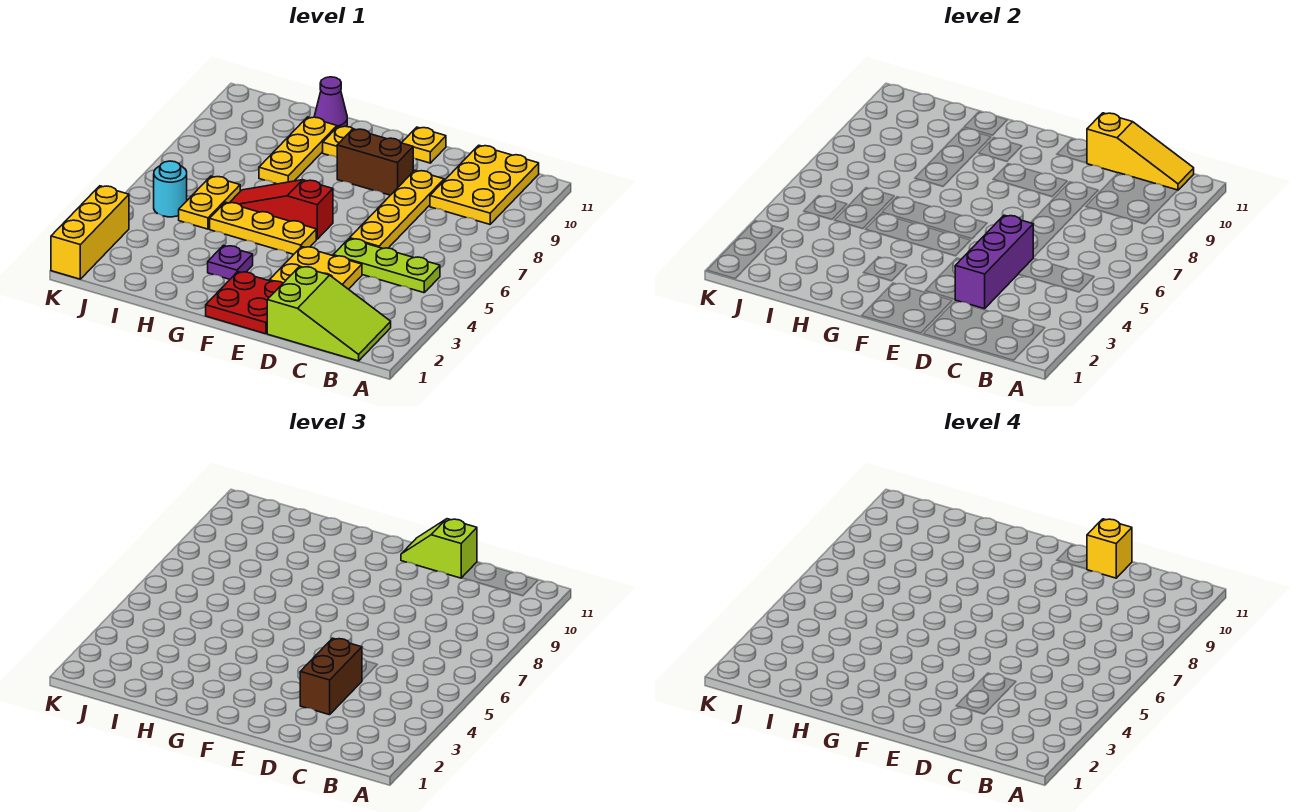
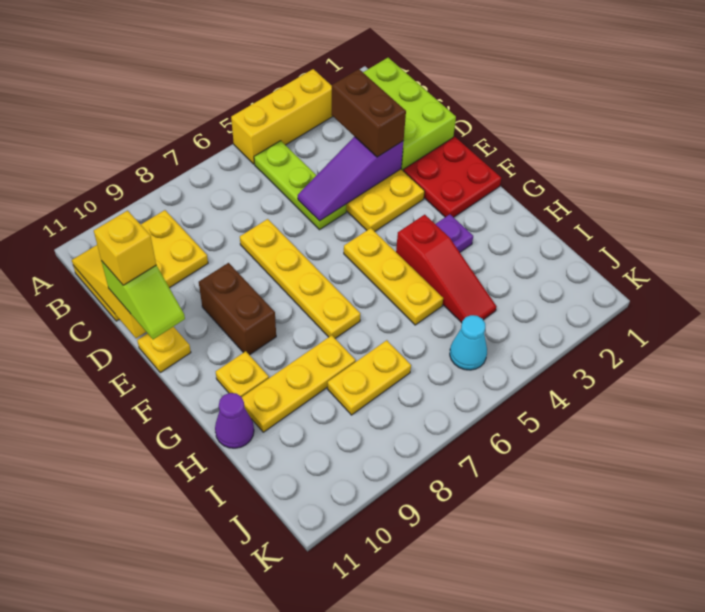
lime slope B1:D2 level 1 top D -> lime brick B1:D2 level 1
purple brick D3:D5 level 2 -> purple slope D3:D5 level 2 top 3
brown brick D3:D4 level 3 -> brown brick C3:D3 level 3
yellow plate D6:D9 level 1 -> yellow plate D7:G7 level 1
red slope F6:H6 level 1 top F -> red slope G4:I4 level 1 top G
yellow plate I5:I6 level 1 -> yellow plate I7:I8 level 1
cyan round brick J5 level 1 -> cyan cone J5 level 1
yellow brick K1:K3 level 1 -> yellow brick A3:A5 level 1

